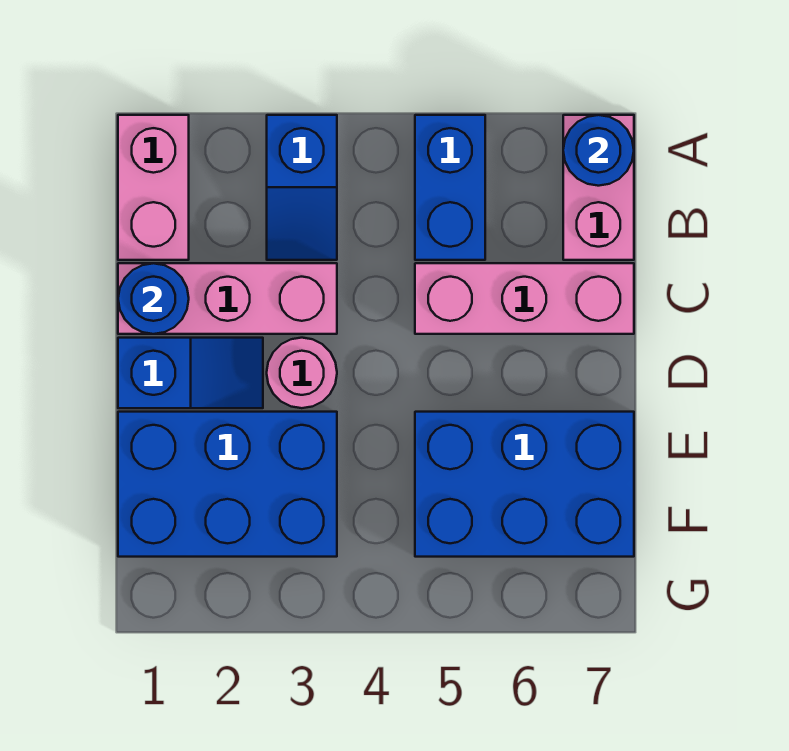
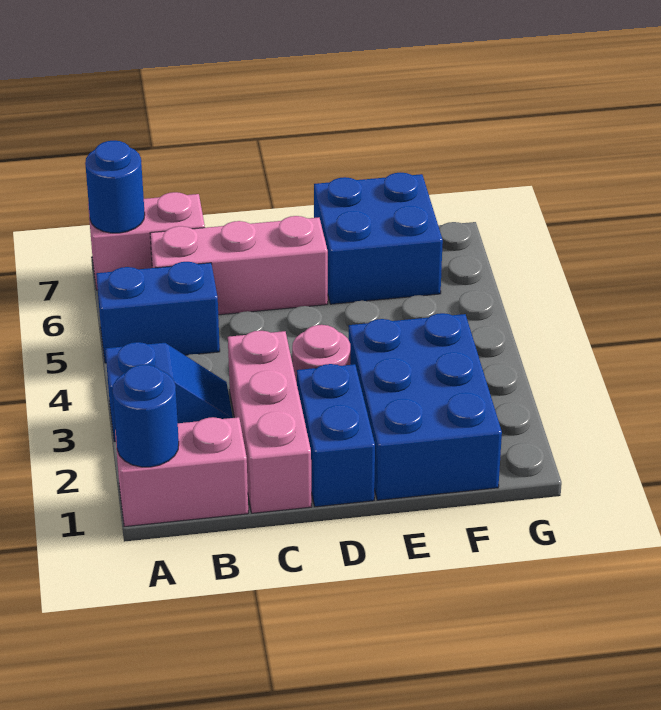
blue round brick C1 level 2 -> blue round brick A1 level 2
pink brick C5:C7 level 1 -> pink brick B6:D6 level 1
blue slope D1:D2 level 1 top 1 -> blue brick D1:D2 level 1
blue brick E5:F7 level 1 -> blue brick E6:F7 level 1

